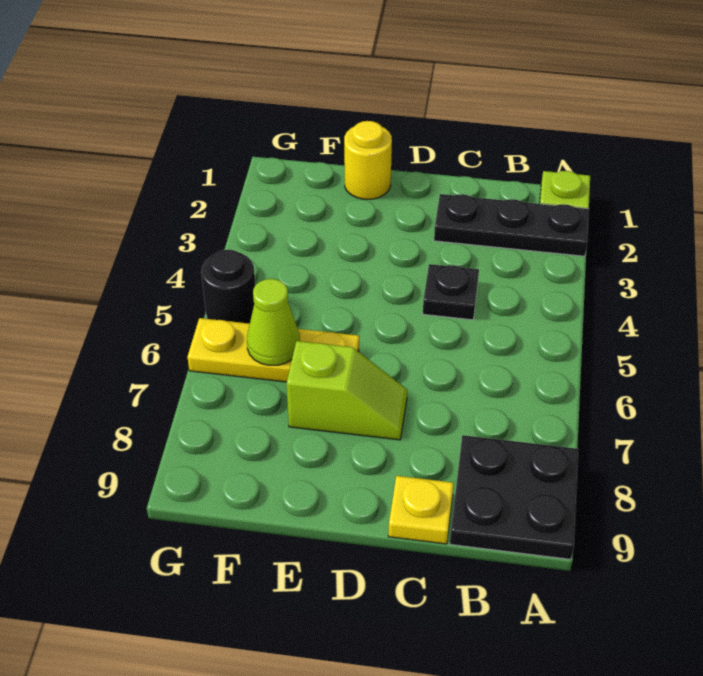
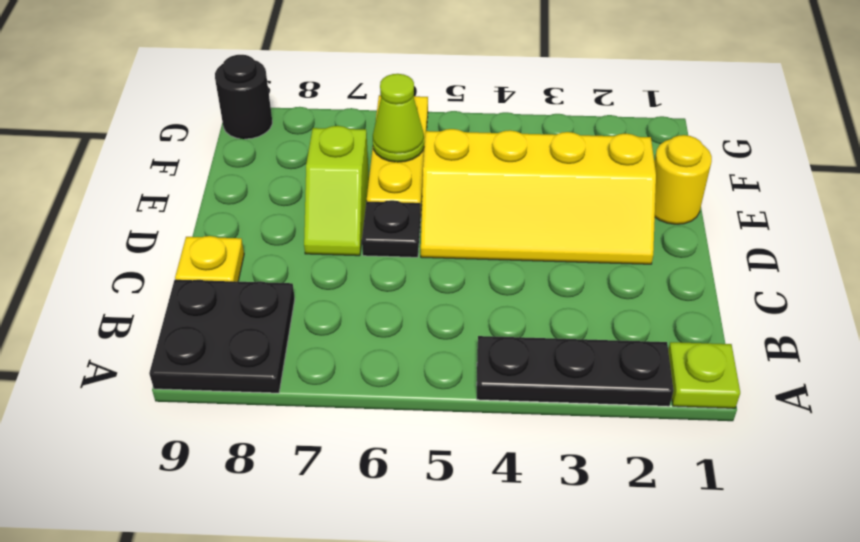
black plate A2:C2 level 1 -> black plate A2:A4 level 1
black plate C4 level 1 -> black plate D6 level 1
none -> yellow slope D2:E5 level 1 top E
black round brick G5 level 1 -> black round brick G9 level 1

